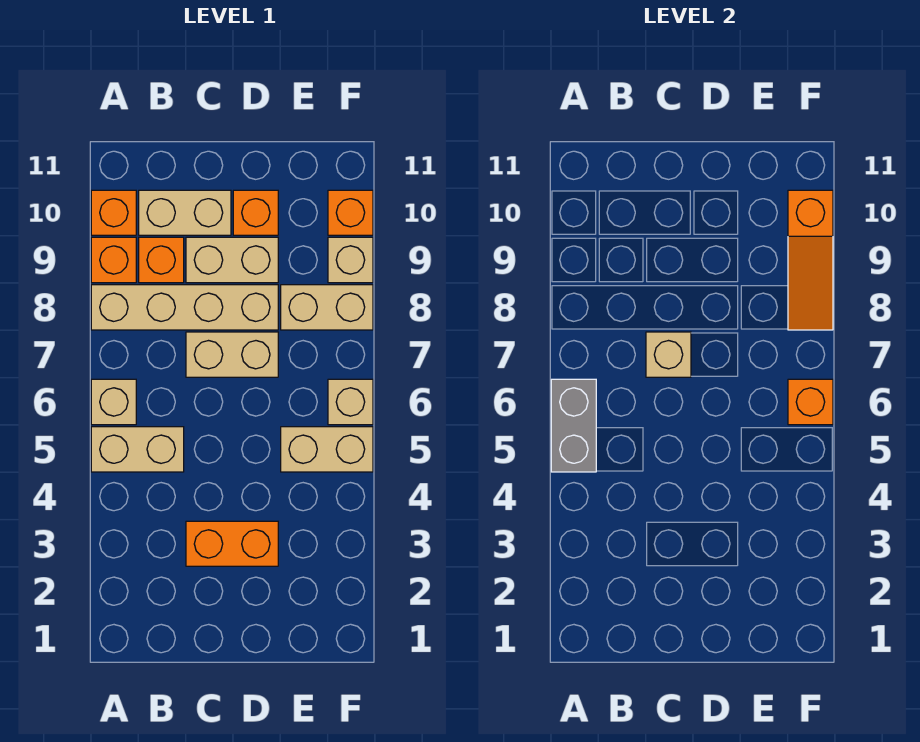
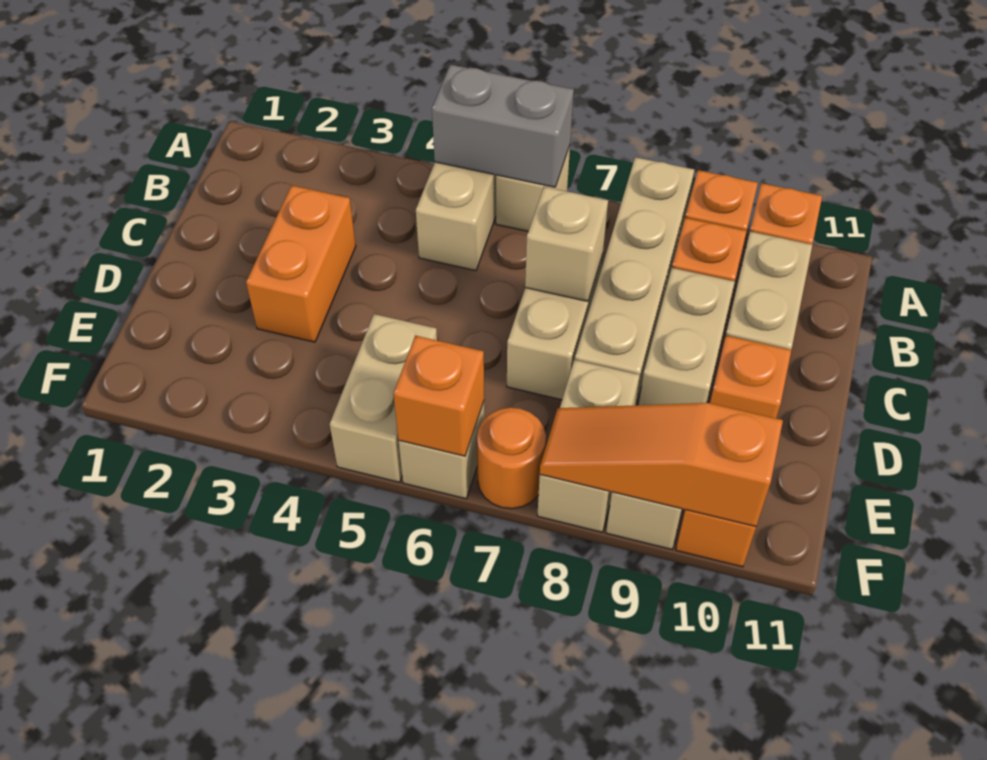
none -> orange round brick F7 level 1

